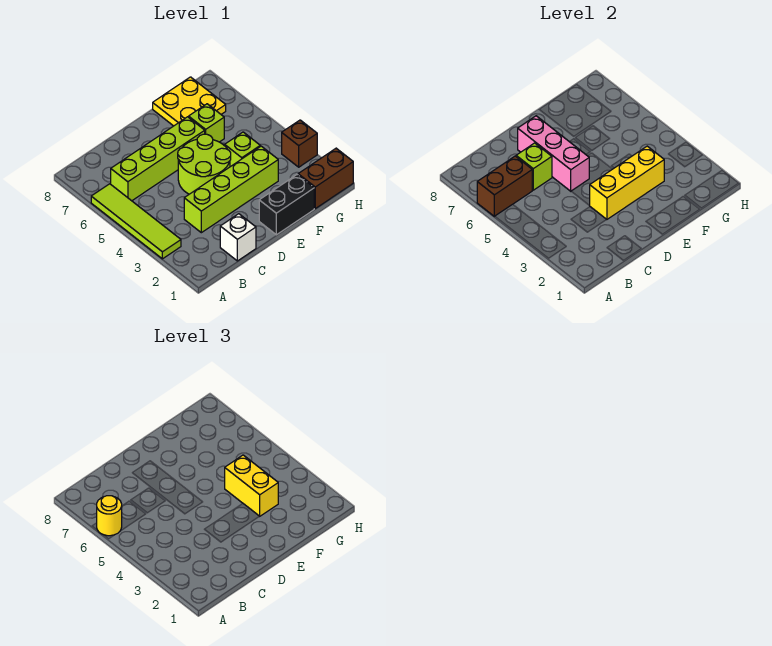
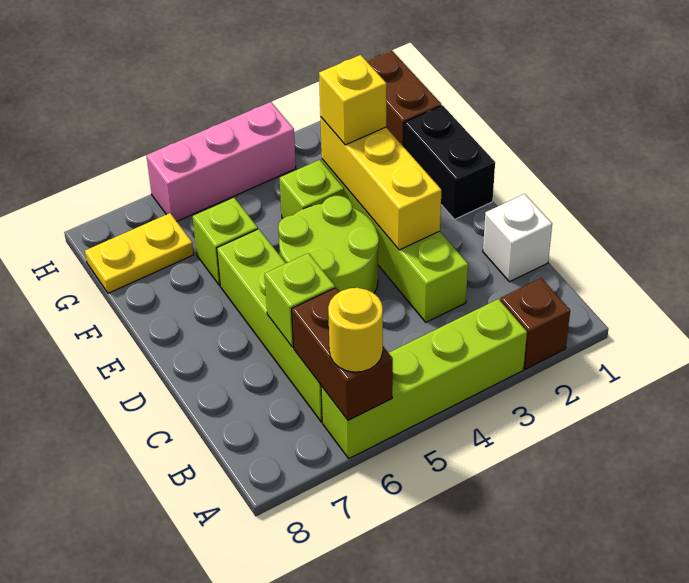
lime tile A3:A6 level 1 -> lime brick A3:A6 level 1
pink brick D5:D7 level 2 -> pink brick H4:H6 level 1
yellow brick F3:F4 level 3 -> yellow brick F3 level 3
yellow plate F7:G8 level 1 -> yellow plate G7:G8 level 1
brown brick H3 level 1 -> brown brick A2 level 1

